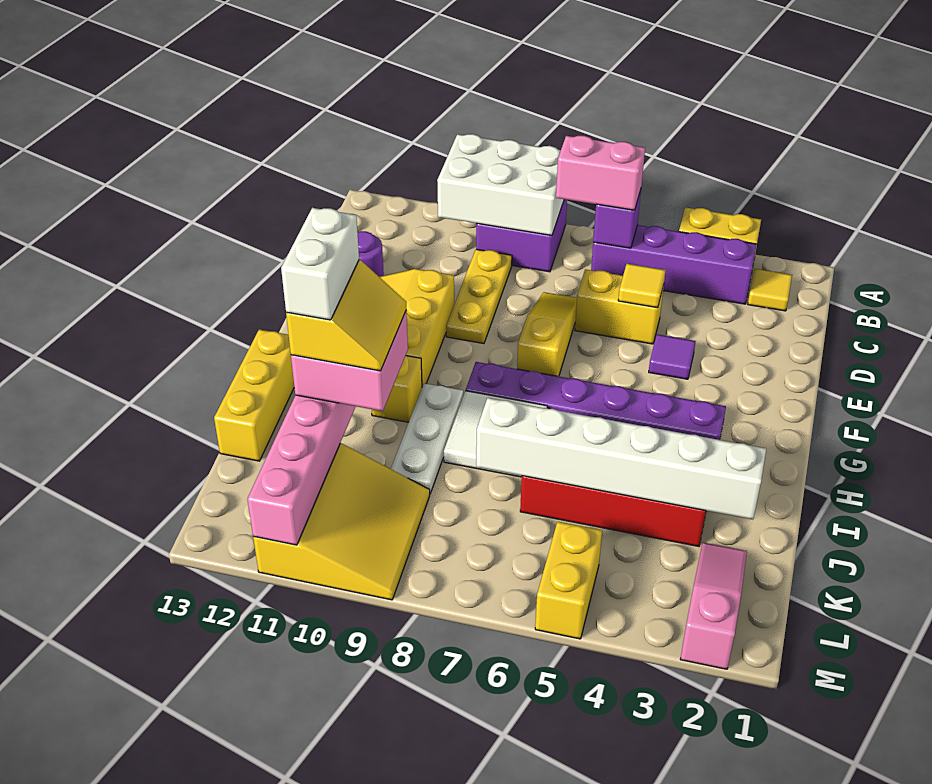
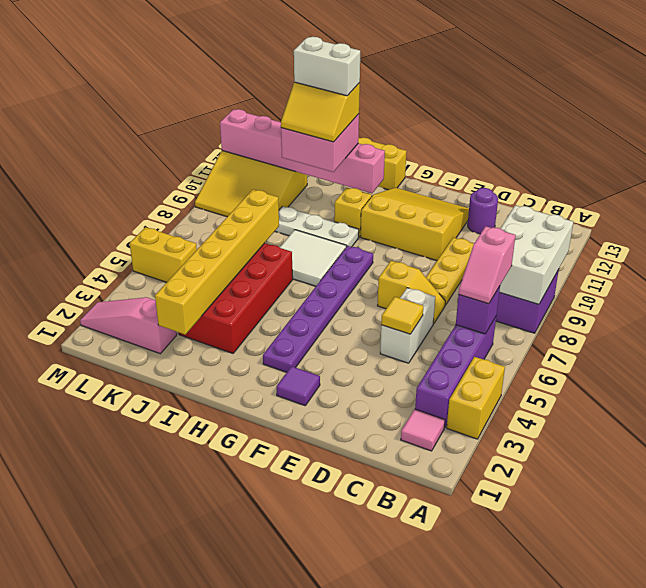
yellow tile B2 level 1 -> pink tile B2 level 1
pink brick B6:B7 level 3 -> pink slope B6:B7 level 3 top 7
yellow plate C9:E9 level 1 -> yellow plate D8:D10 level 1
yellow brick D5:D6 level 1 -> white brick D5:D6 level 1
yellow slope D7:F7 level 1 top F -> yellow slope D7:E7 level 1 top E
purple tile E4 level 1 -> purple tile F2 level 1
white brick J2:J7 level 2 -> yellow brick J2:J7 level 2
pink slope K2:M2 level 1 top M -> pink slope K2:M2 level 1 top K

